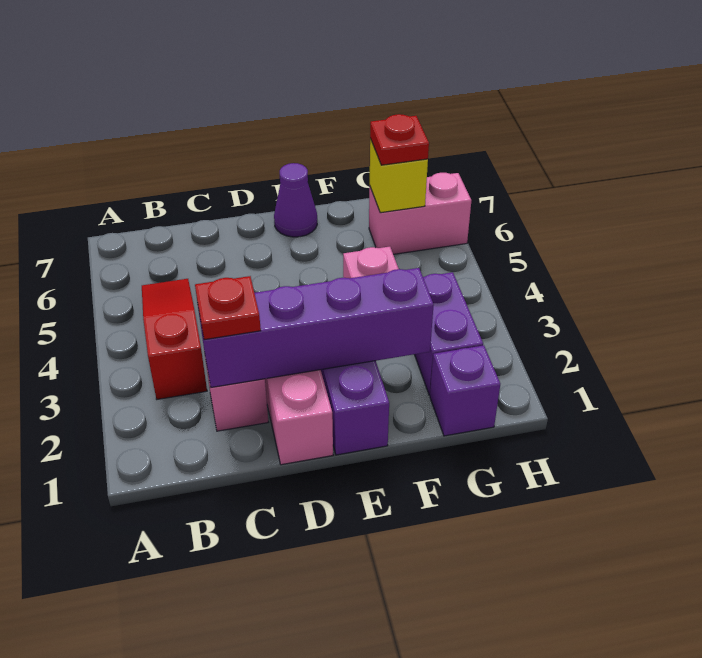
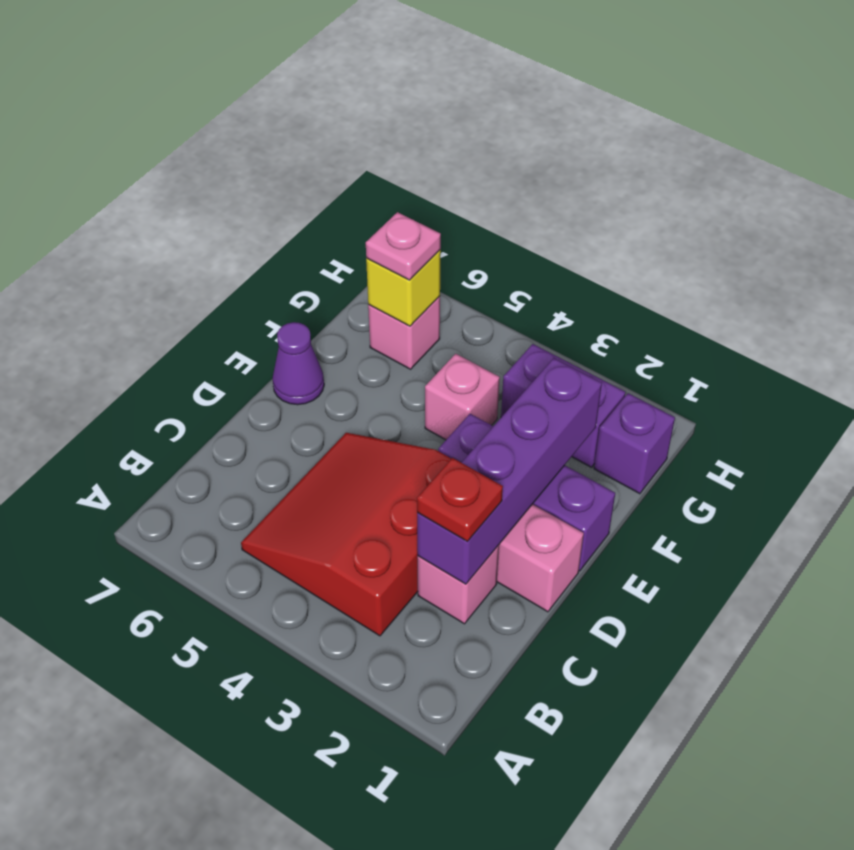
red slope B3:B5 level 1 top 3 -> red slope B3:D5 level 1 top 3
pink brick G6:H6 level 1 -> pink brick G6 level 1
red plate G6 level 3 -> pink plate G6 level 3

